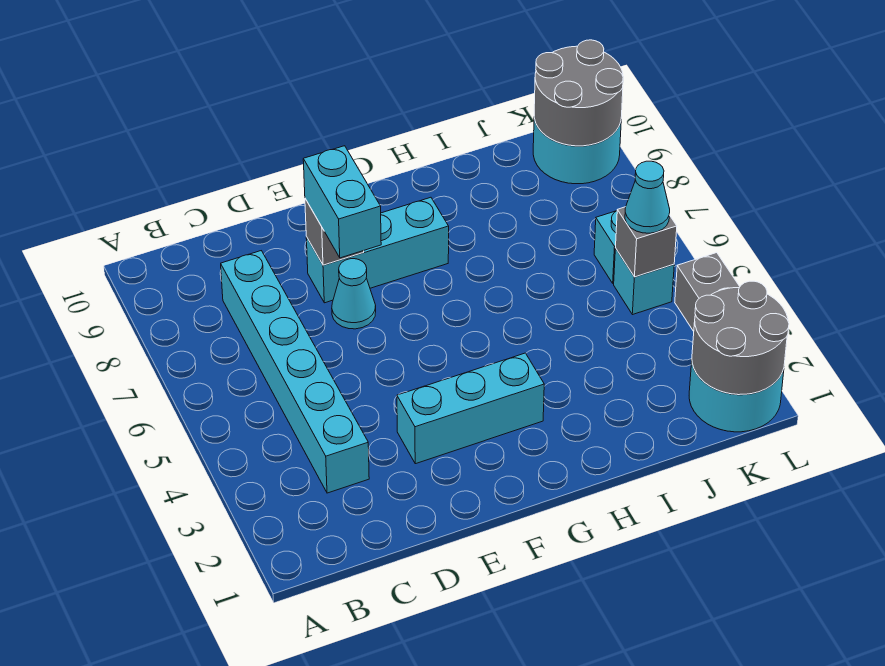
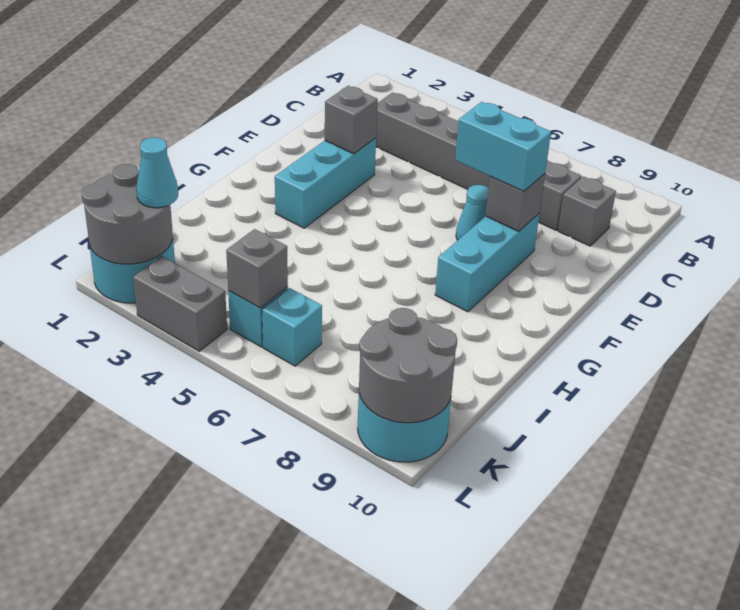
cyan brick C3:C8 level 1 -> grey brick C3:C8 level 1
none -> grey brick C9 level 1
none -> grey brick E3 level 2
cyan cone K5 level 3 -> cyan cone K2 level 3

